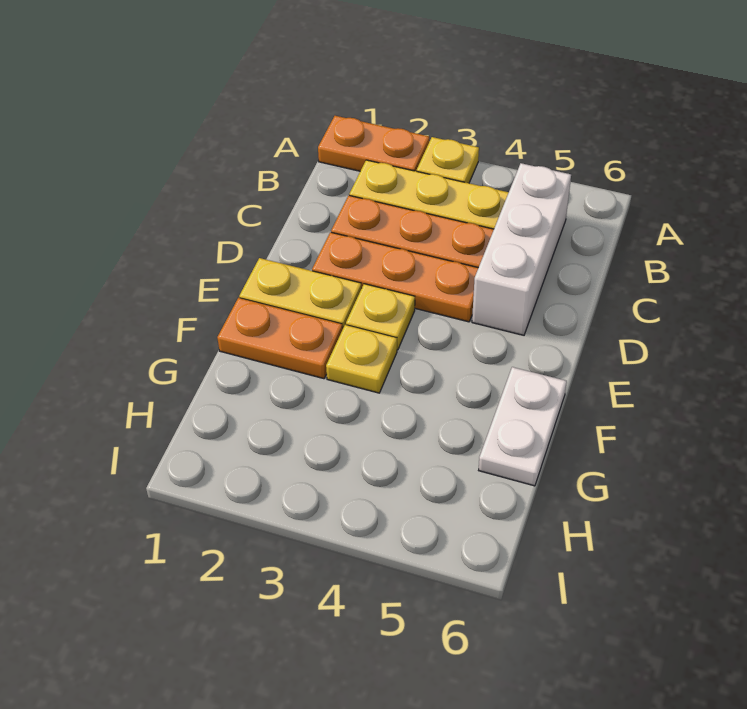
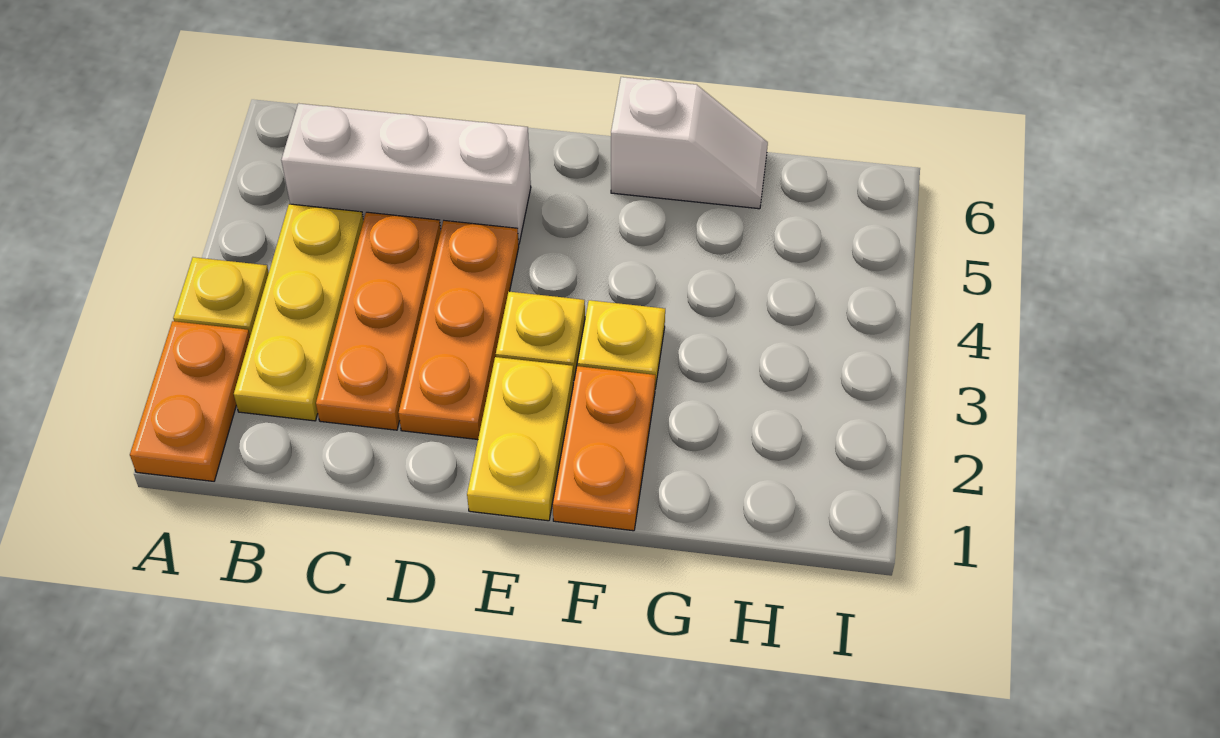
white plate F6:G6 level 1 -> white slope F6:G6 level 1 top F

